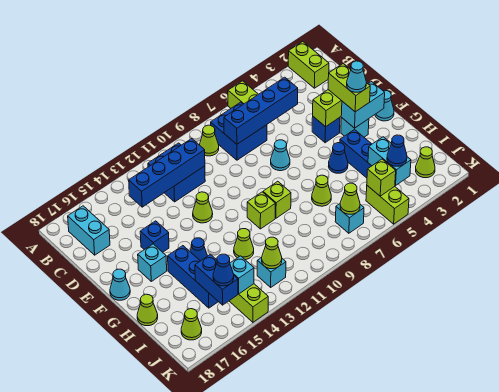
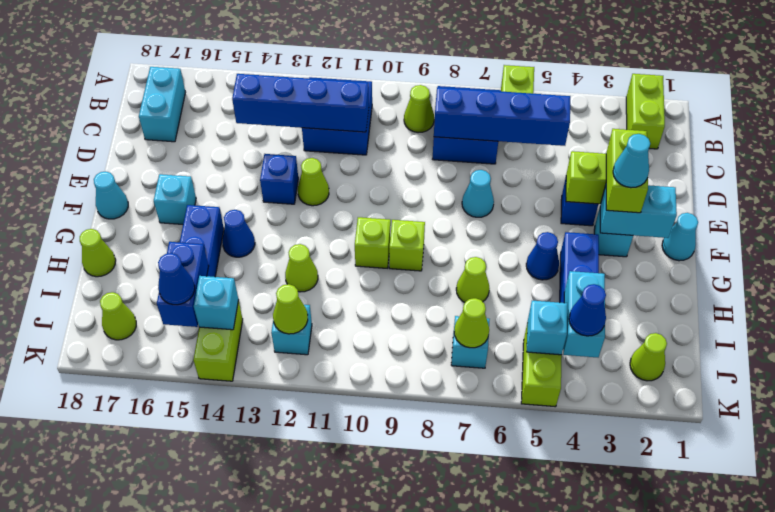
blue brick E15 level 1 -> blue brick E13 level 1
lime brick J5 level 2 -> cyan brick J5 level 2

